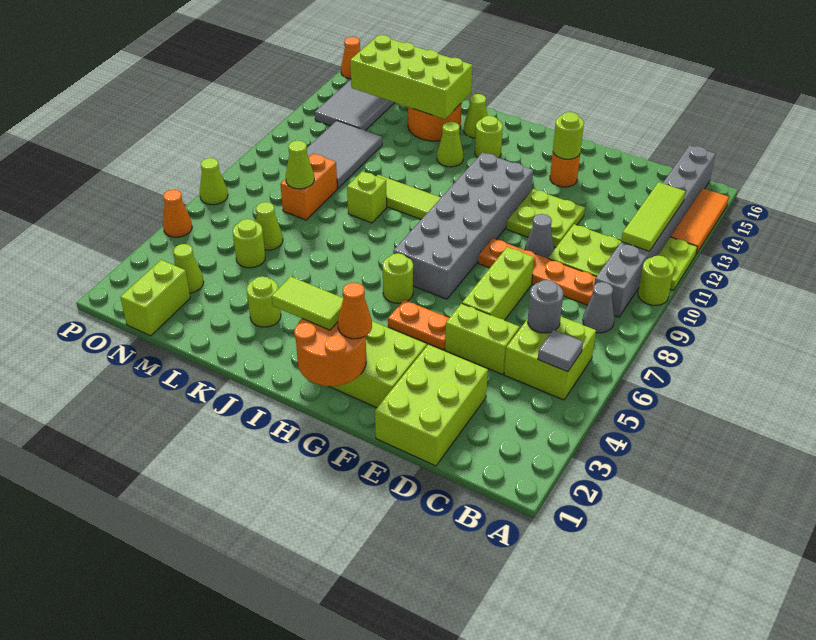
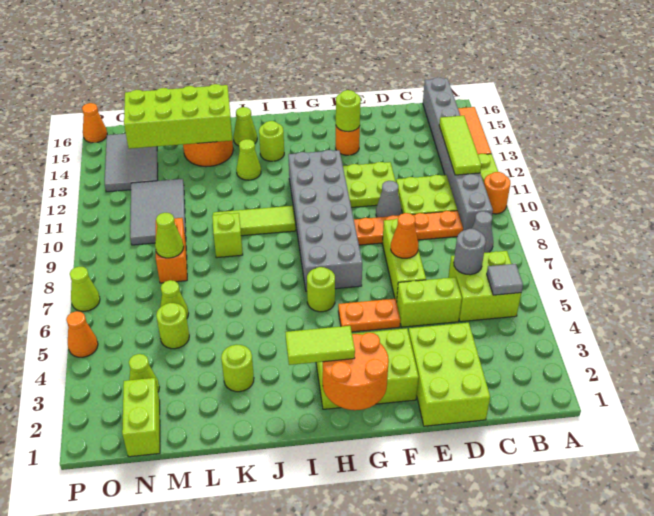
lime round brick A10 level 1 -> orange round brick A10 level 1
orange cone G2 level 3 -> orange cone E7 level 2

